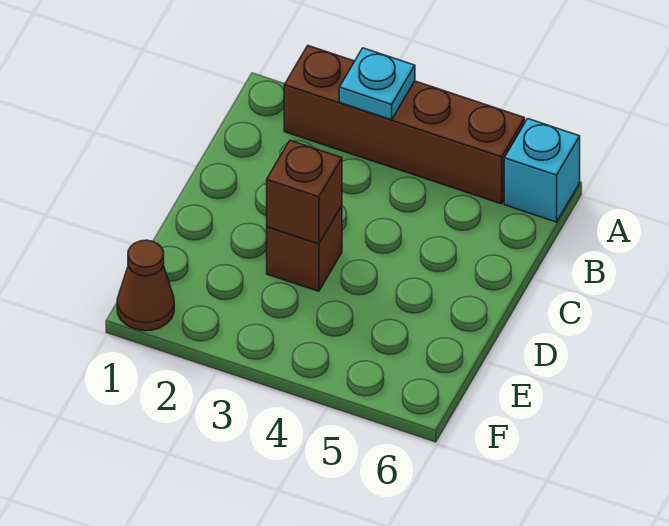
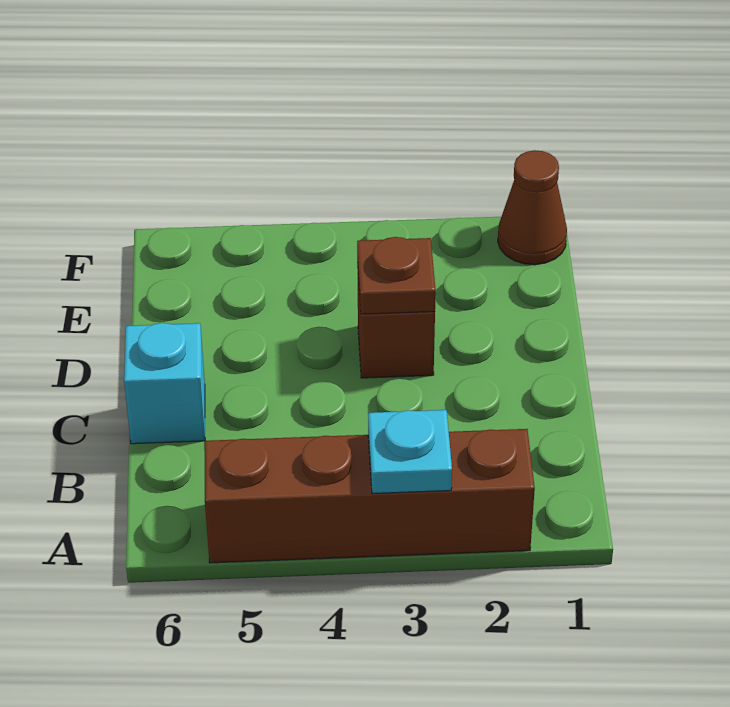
cyan brick A6 level 1 -> cyan brick C6 level 1
brown brick D3 level 2 -> brown plate D3 level 2

